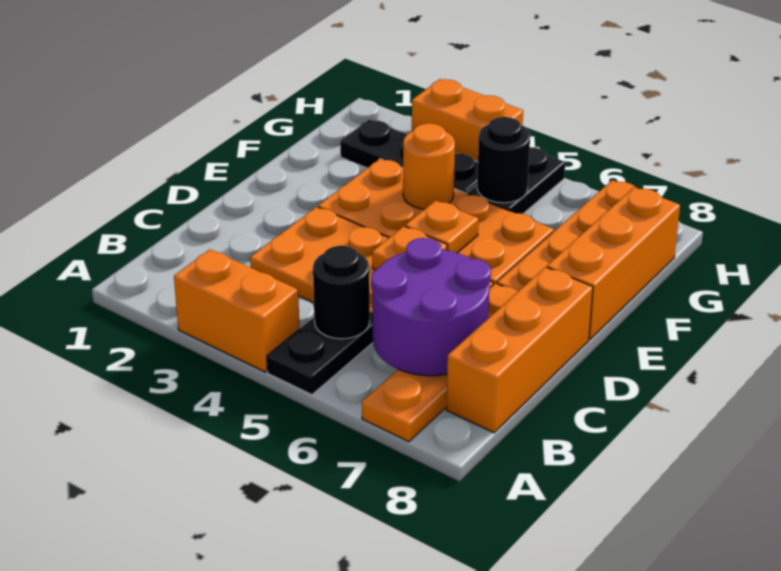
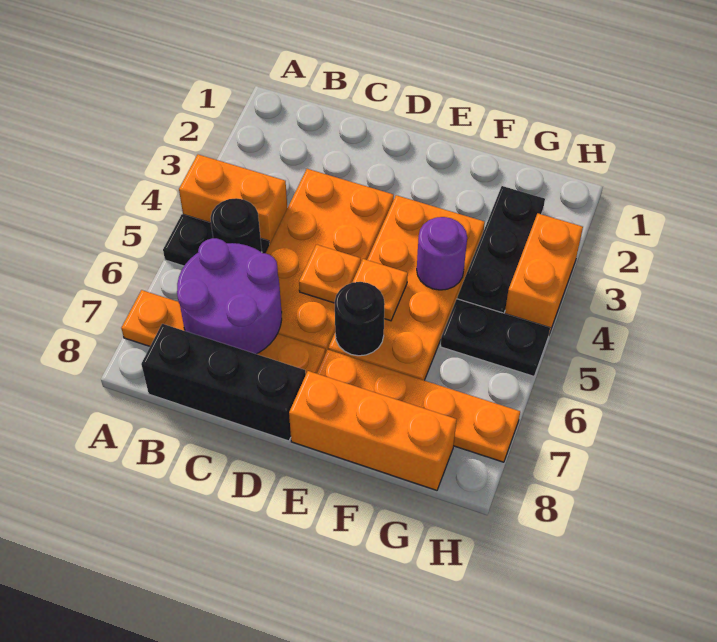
orange brick A3:A4 level 1 -> orange brick A4:B4 level 1
orange brick B8:D8 level 1 -> black brick B8:D8 level 1
orange round brick F4 level 2 -> purple round brick F4 level 2
black round brick G5 level 2 -> black round brick E6 level 2

